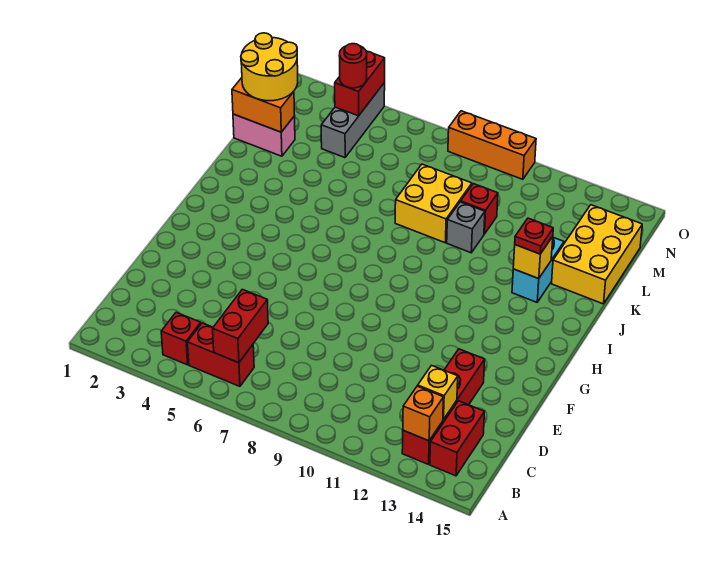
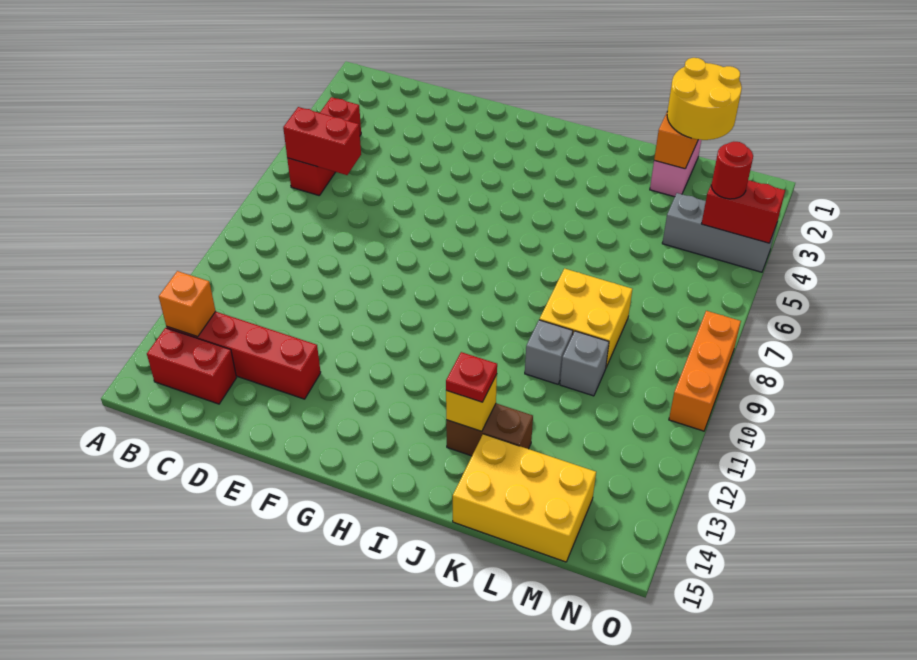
yellow brick C13 level 2 -> none
cyan brick J13:K13 level 1 -> brown brick J13:K13 level 1
red brick L10 level 1 -> grey brick L10 level 1

